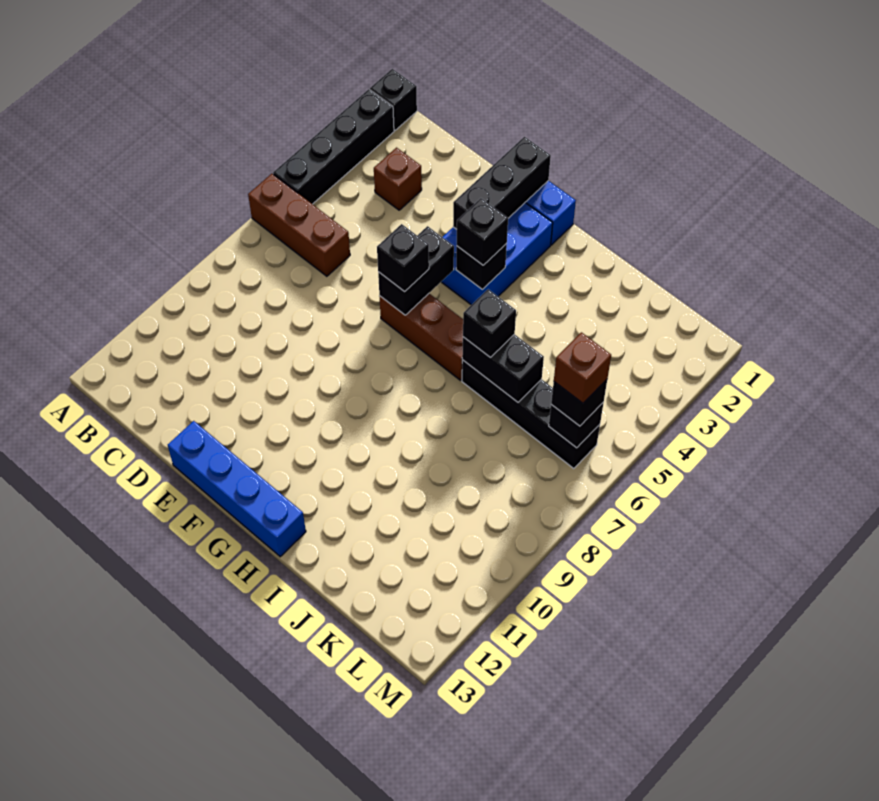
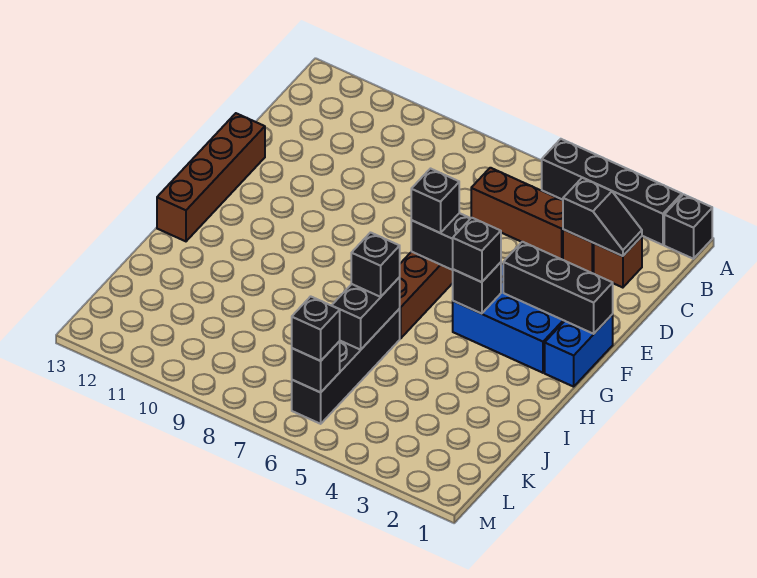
brown brick A6:C6 level 1 -> brown brick C4:C6 level 1
none -> black slope C2:C3 level 2 top 3
blue brick E13:H13 level 1 -> brown brick E13:H13 level 1
brown brick L6 level 4 -> brown brick C2 level 1

